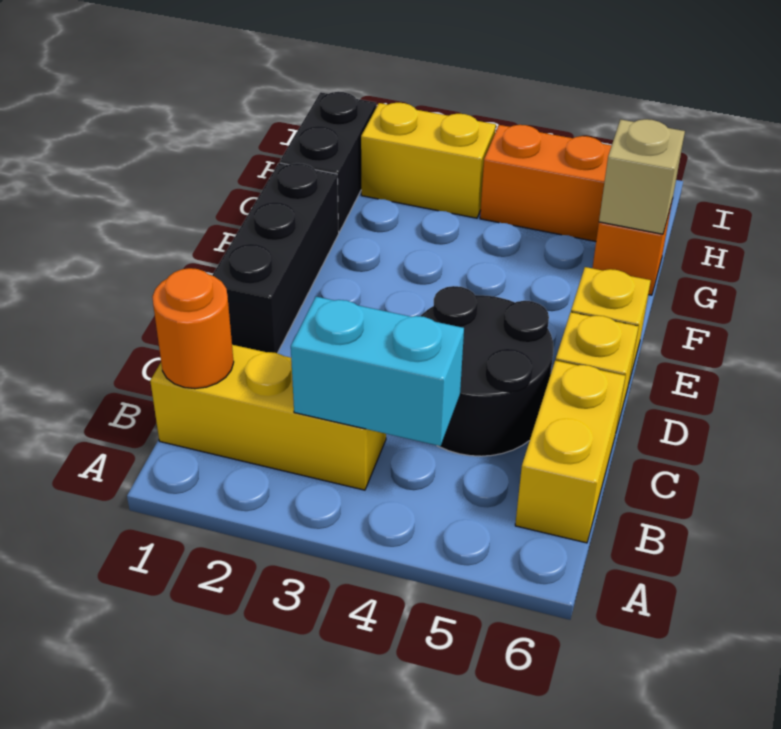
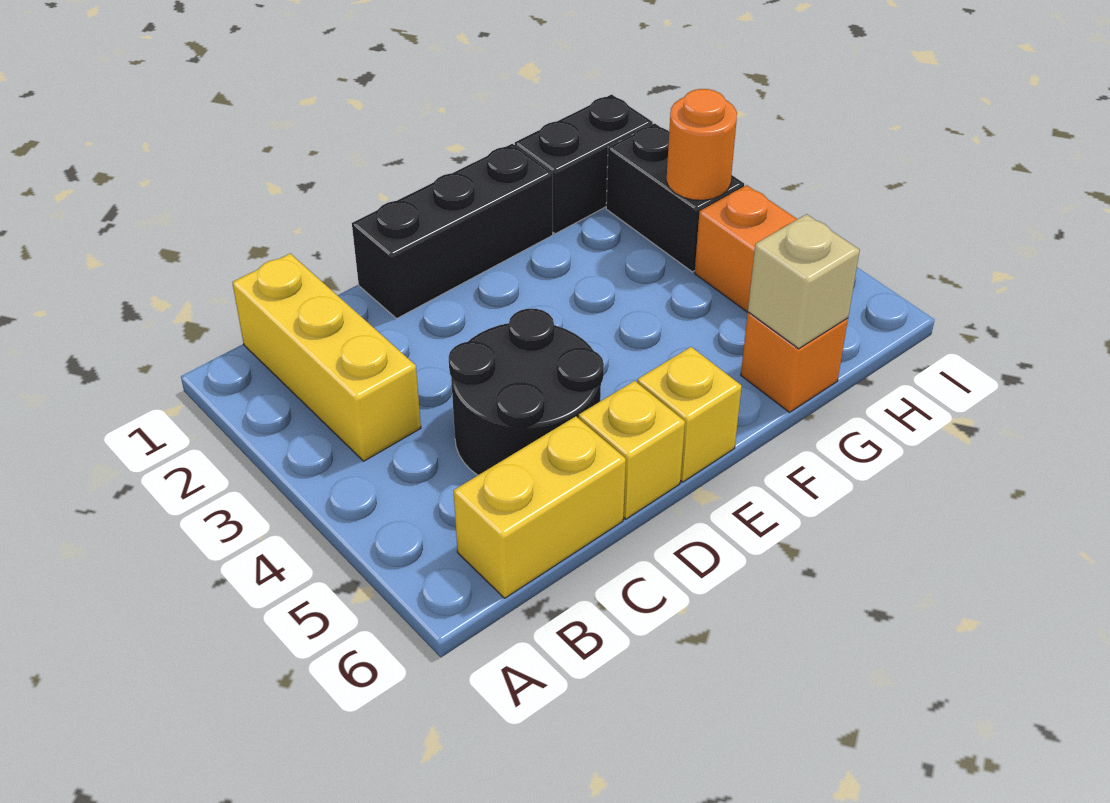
orange round brick B1 level 2 -> orange round brick H3 level 2
cyan brick B3:B4 level 2 -> none
yellow brick H2:H3 level 1 -> black brick H2:H3 level 1

